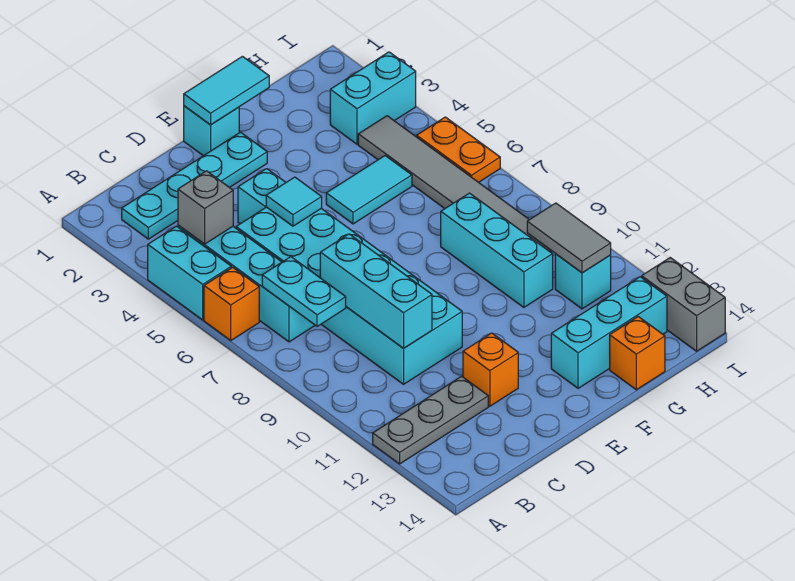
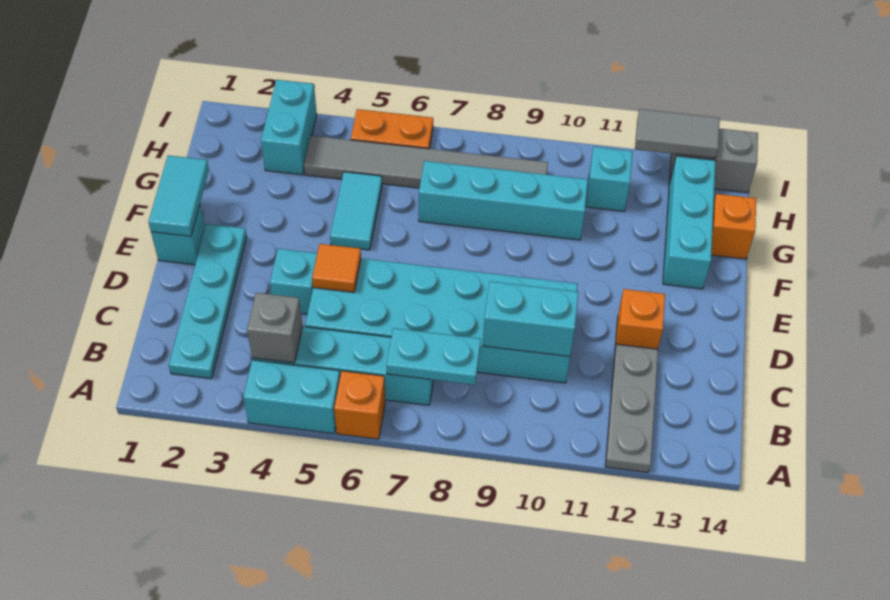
cyan brick C8:C10 level 2 -> cyan brick C9:C10 level 2
cyan tile D5 level 2 -> orange tile D5 level 2
cyan brick G8:G10 level 1 -> cyan brick G7:G10 level 1
grey tile H10:H11 level 2 -> grey tile I12:I13 level 2

